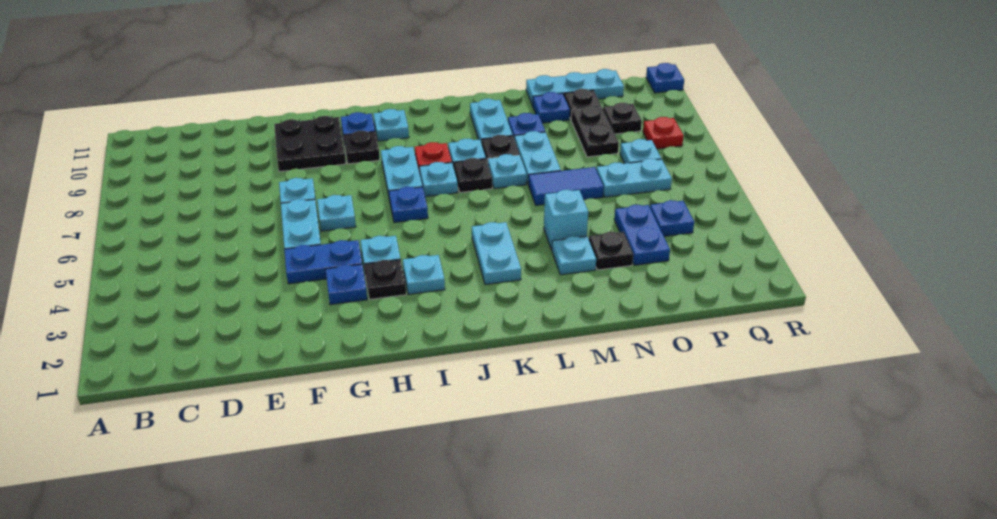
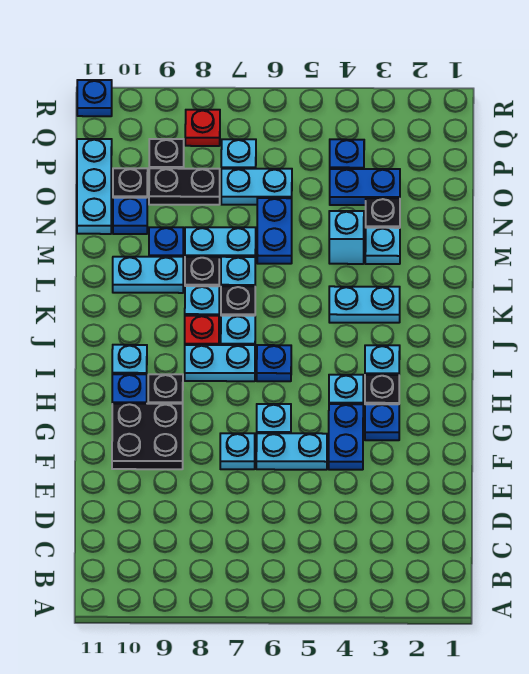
blue tile M6:N6 level 1 -> blue plate M6:N6 level 1
cyan plate O6:P6 level 1 -> cyan plate O6:O7 level 1

